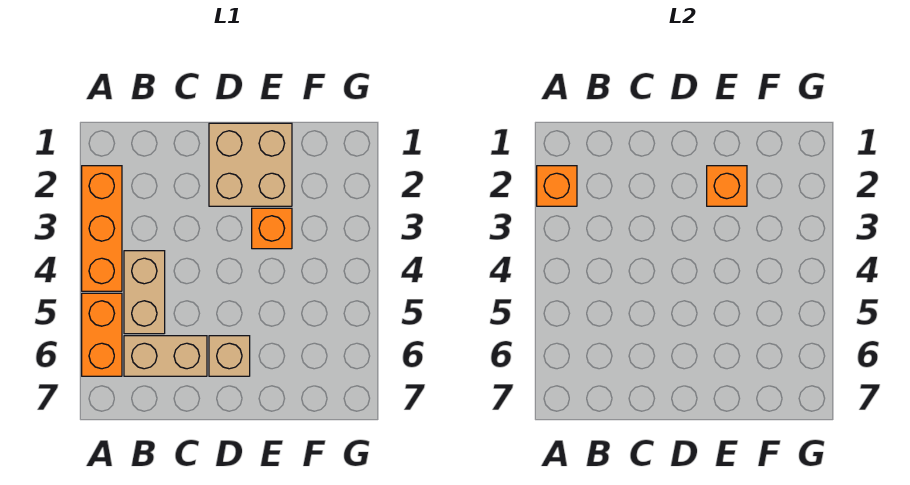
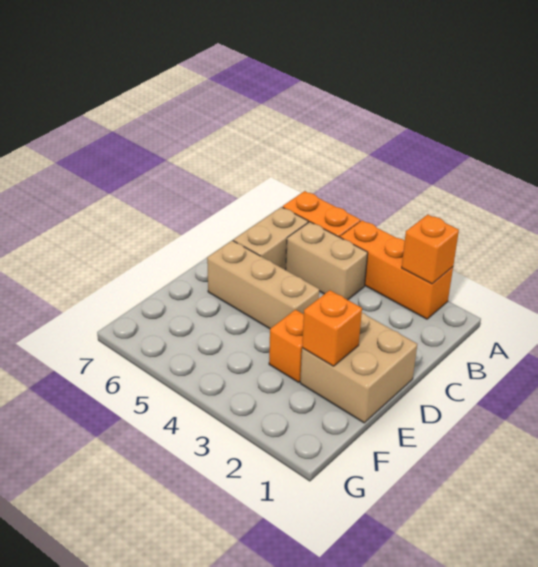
tan brick D6 level 1 -> tan brick D4:D6 level 1

